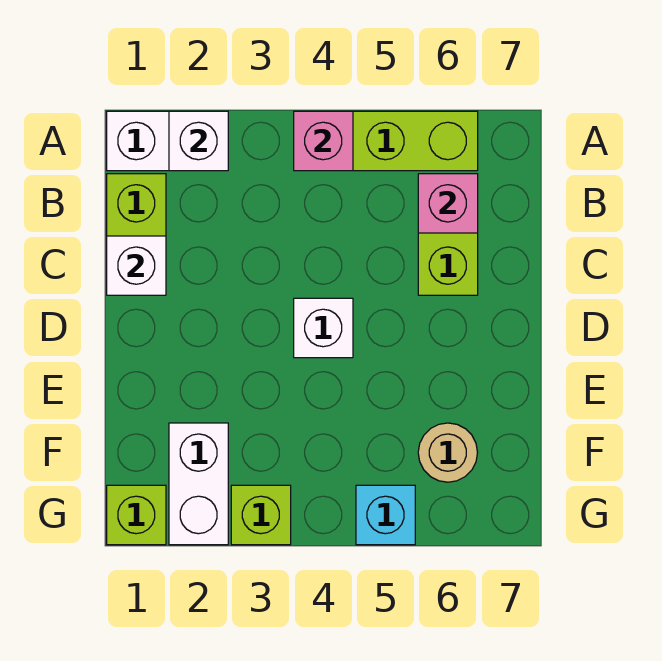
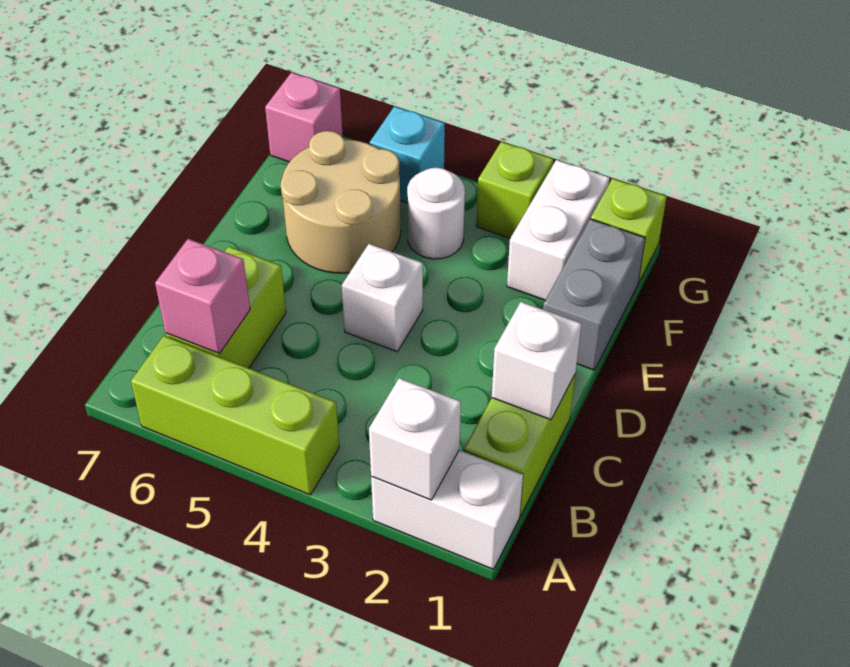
pink brick A4 level 2 -> pink brick G7 level 1
none -> grey brick E1:F1 level 1
none -> white round brick F4 level 1
tan round brick F6 level 1 -> tan round brick E5:F6 level 1

